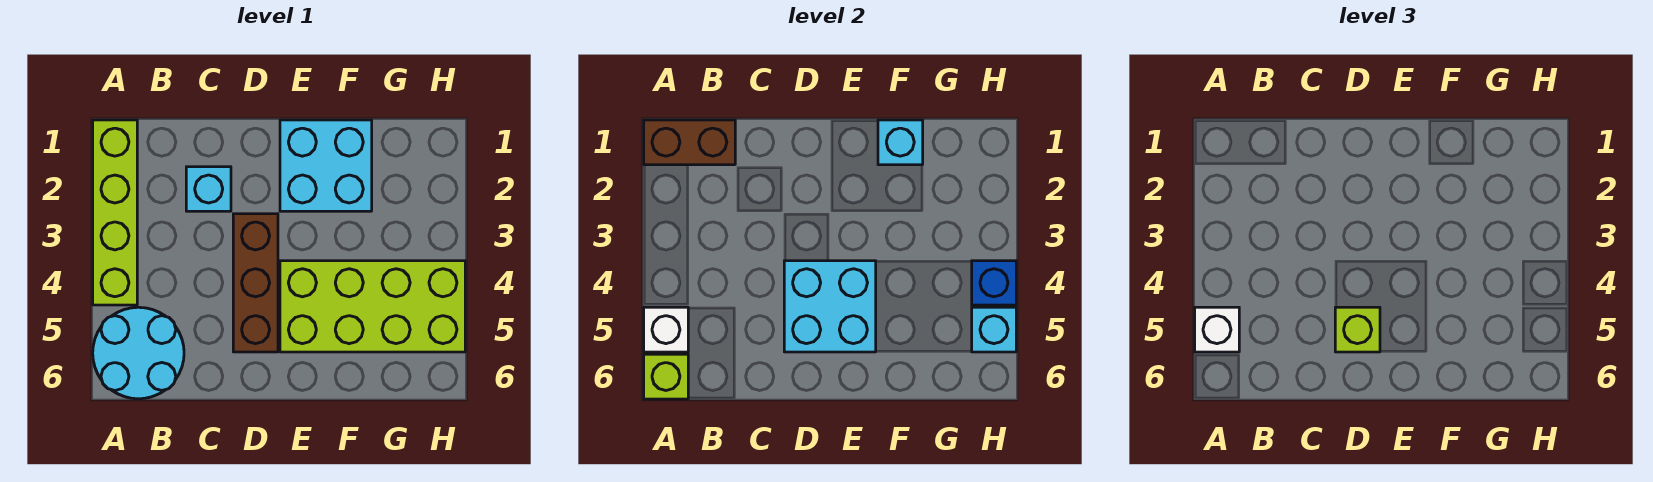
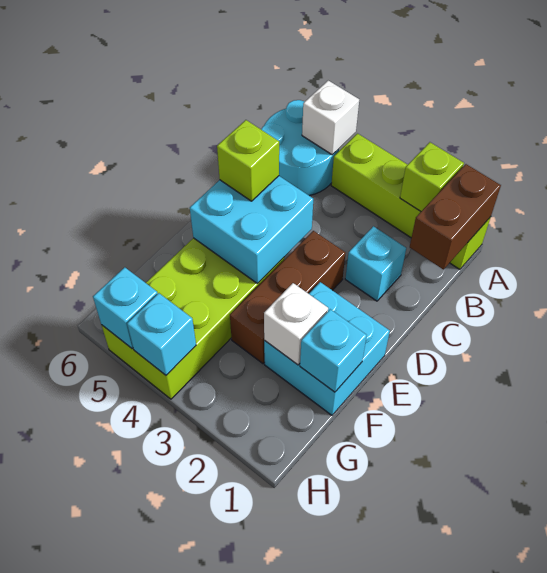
white brick A5 level 3 -> white brick F2 level 2
lime brick A6 level 2 -> lime brick A2 level 2
brown brick D3:D5 level 1 -> brown brick D3:F3 level 1
blue brick H4 level 2 -> cyan brick H4 level 2

